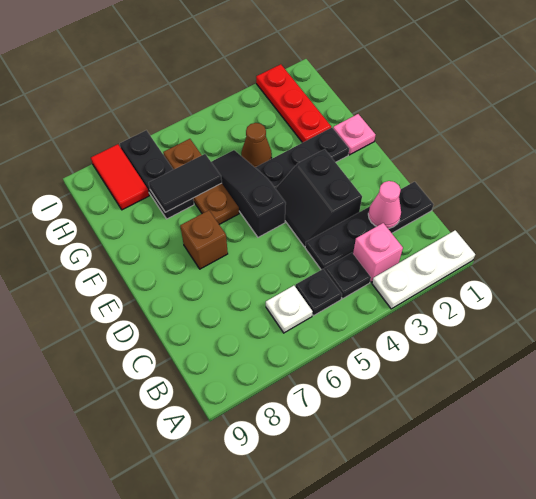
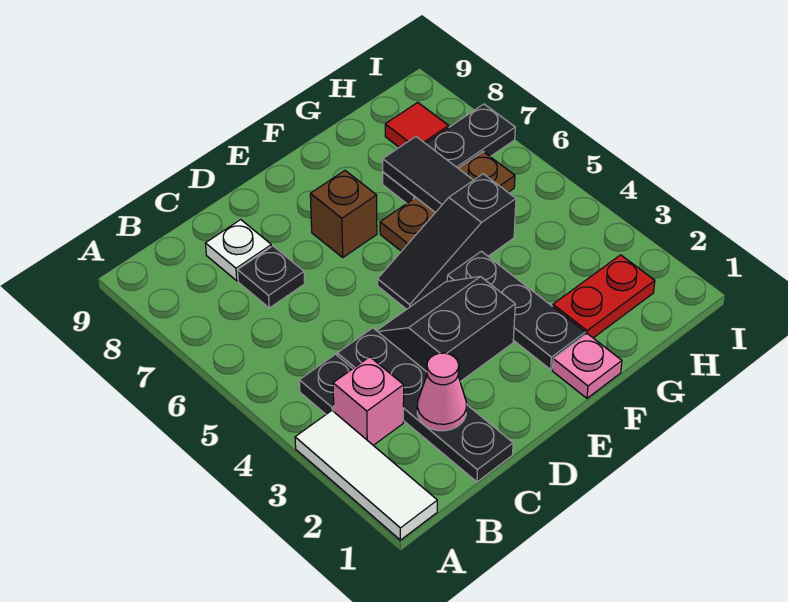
white plate A1:A3 level 1 -> white tile A1:A3 level 1
black plate B5 level 1 -> black plate C7 level 1
white plate B6 level 1 -> white plate C8 level 1
black slope E5:G5 level 1 top E -> black slope E5:G5 level 1 top G
red plate G2:I2 level 1 -> red plate G2:H2 level 1
brown cone G4 level 1 -> none
red tile H8:I8 level 1 -> red tile H8 level 1

